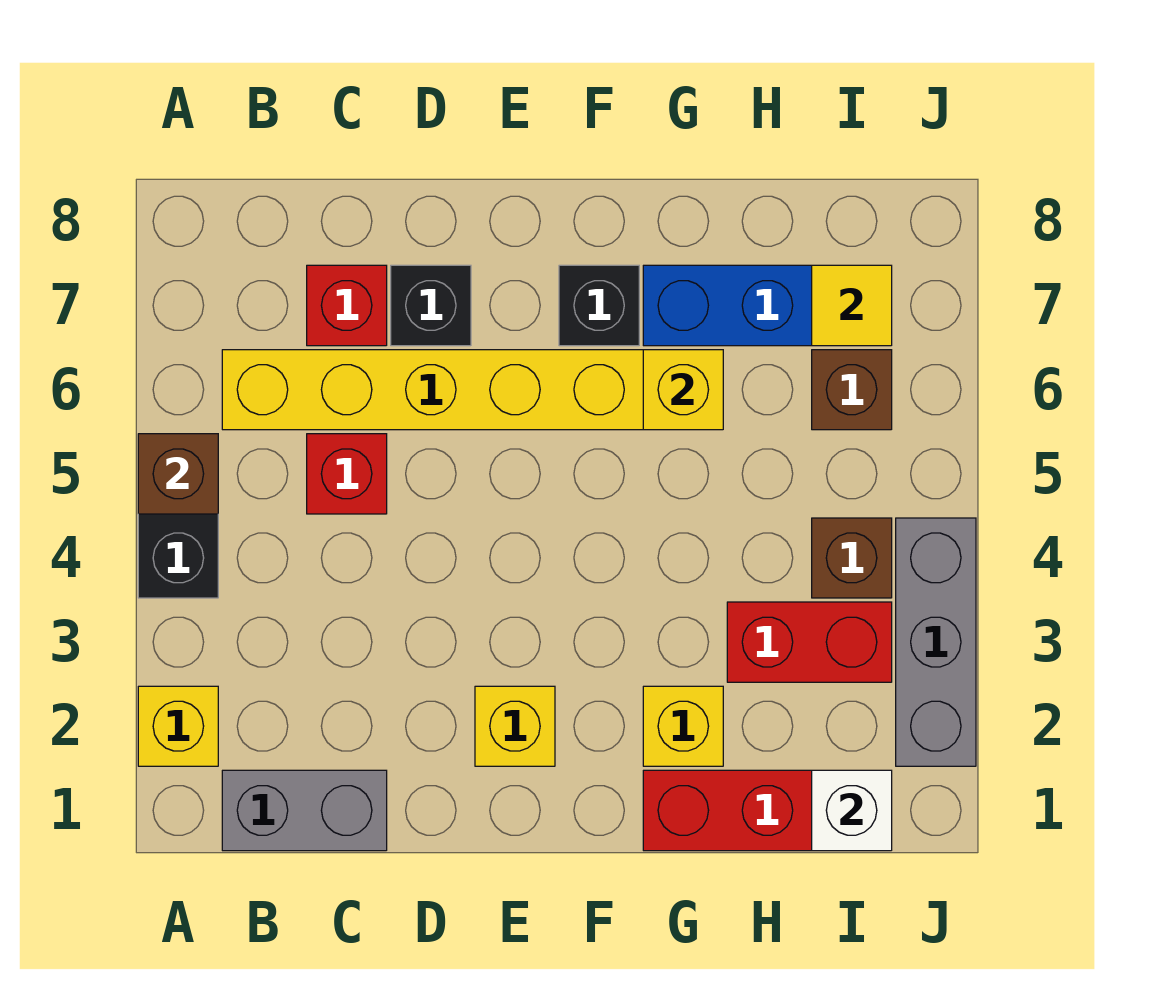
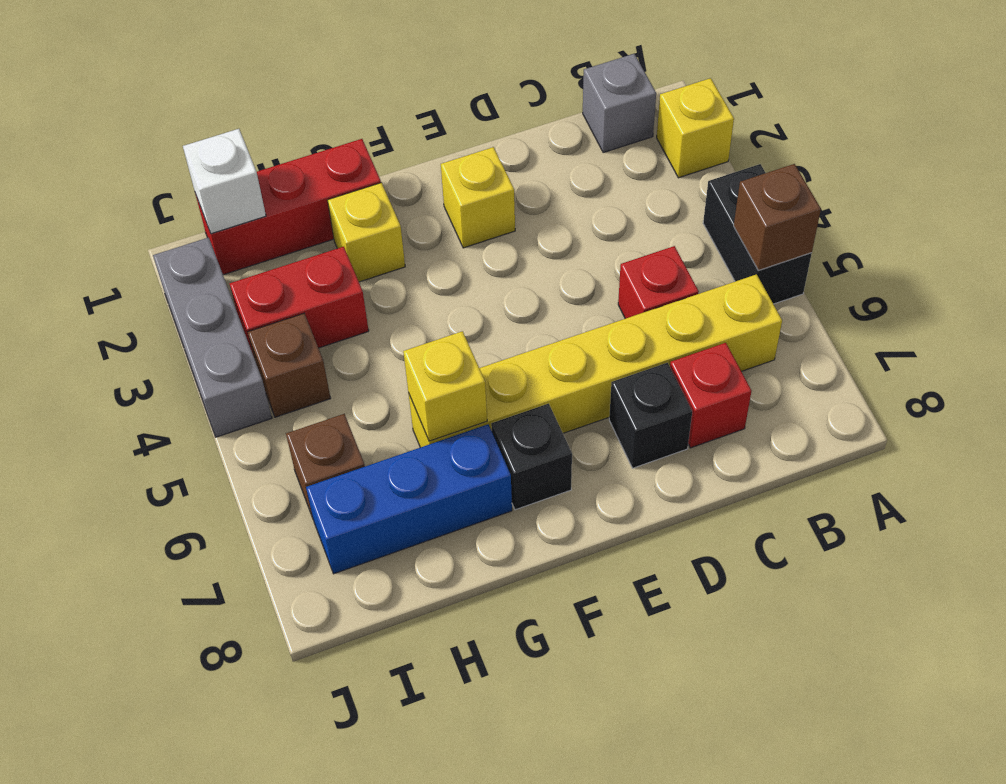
grey brick B1:C1 level 1 -> grey brick B1 level 1
yellow tile I7 level 2 -> none

